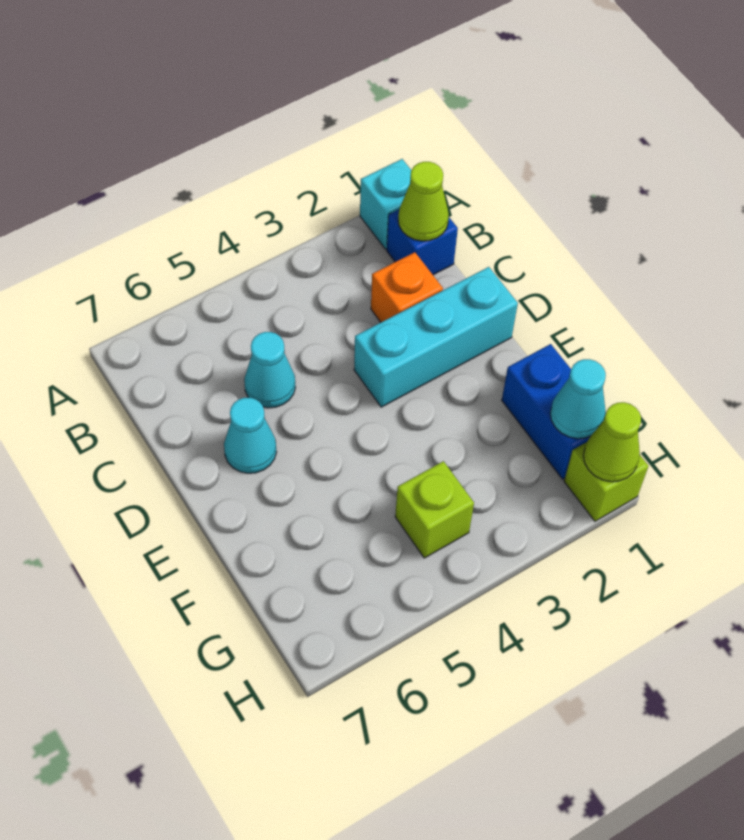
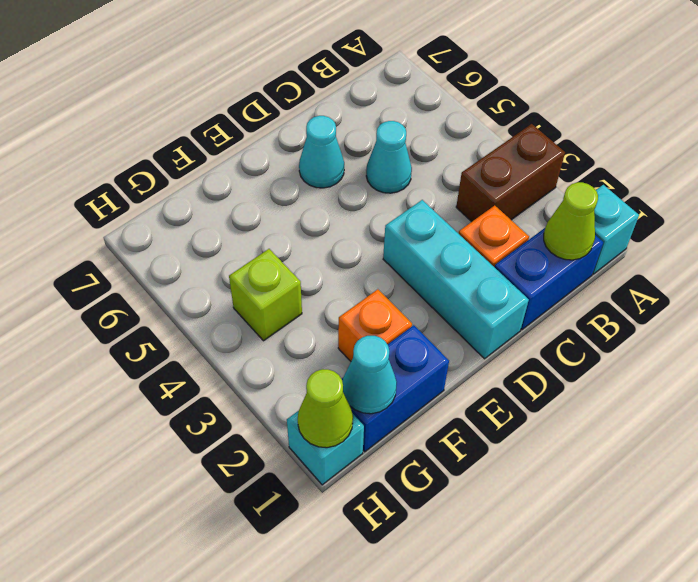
none -> brown brick A3:B3 level 1
blue brick B1 level 1 -> blue brick B1:C1 level 1
none -> orange brick F2 level 1
lime brick H1 level 1 -> cyan brick H1 level 1

